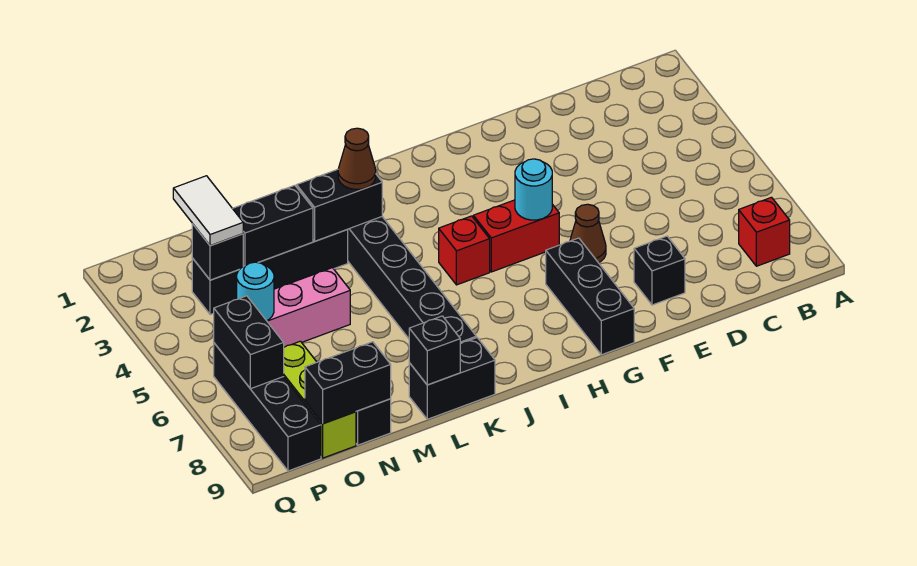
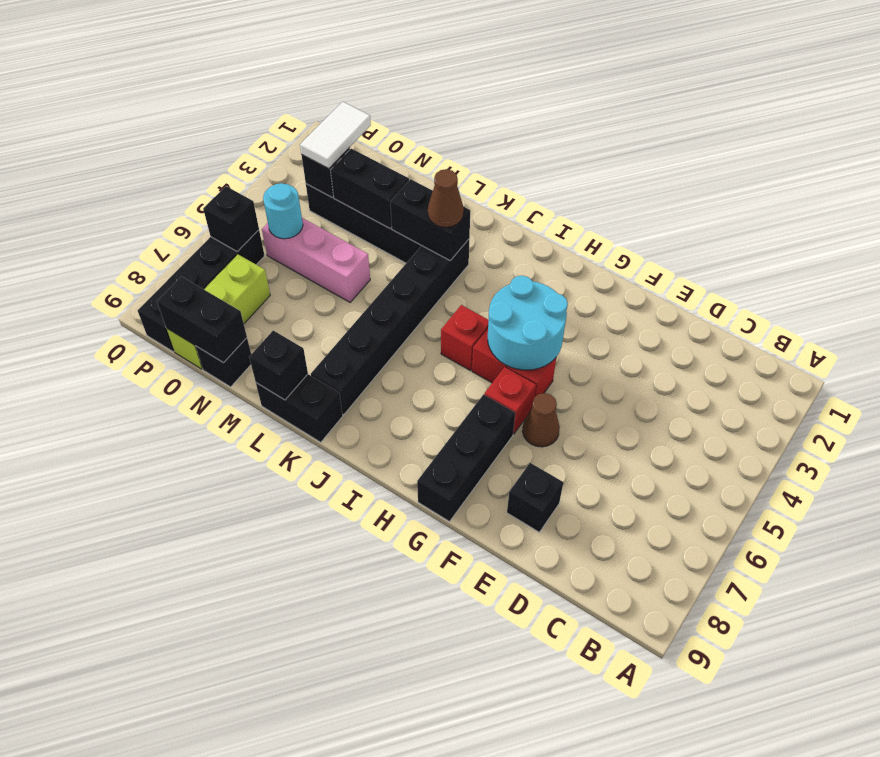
red brick B8 level 1 -> red brick G6 level 1
cyan round brick G5 level 2 -> cyan round brick G4:H5 level 2
black brick P6:P7 level 2 -> black brick P6 level 2

